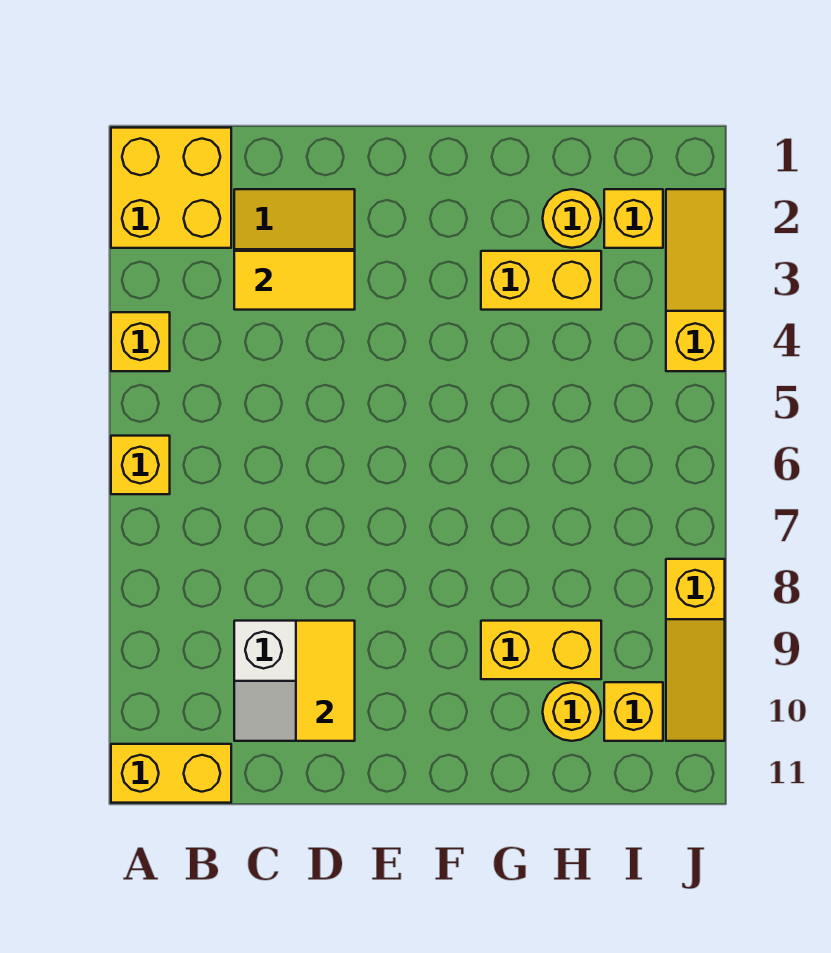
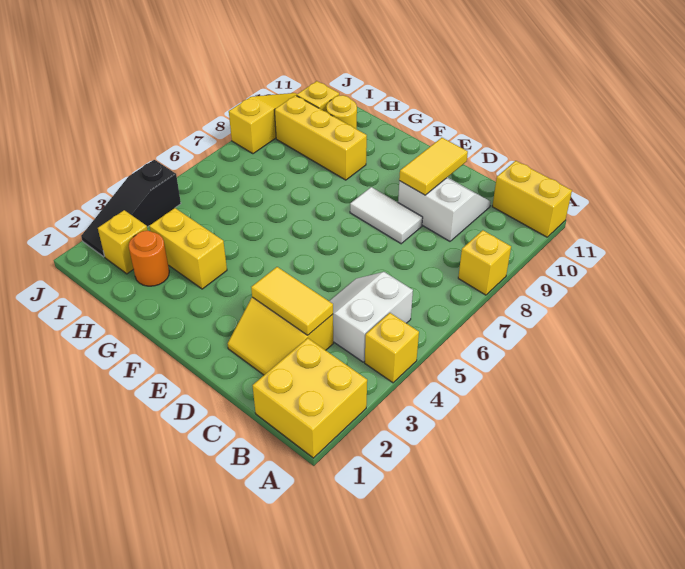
yellow brick A6 level 1 -> yellow brick A8 level 1
none -> white slope B4:C5 level 1 top B
none -> white tile D8:E8 level 1
yellow brick G9:H9 level 1 -> yellow brick G9:I9 level 1
yellow round brick H2 level 1 -> orange round brick H2 level 1
yellow slope J2:J4 level 1 top 4 -> black slope J2:J4 level 1 top 4

